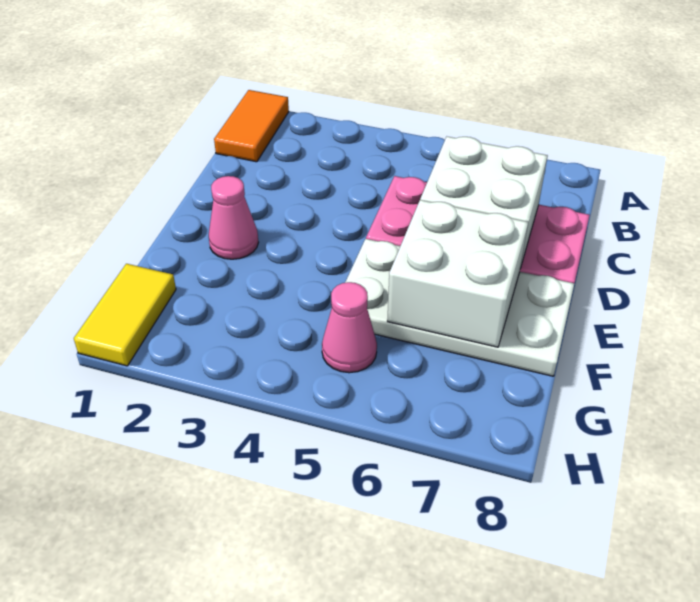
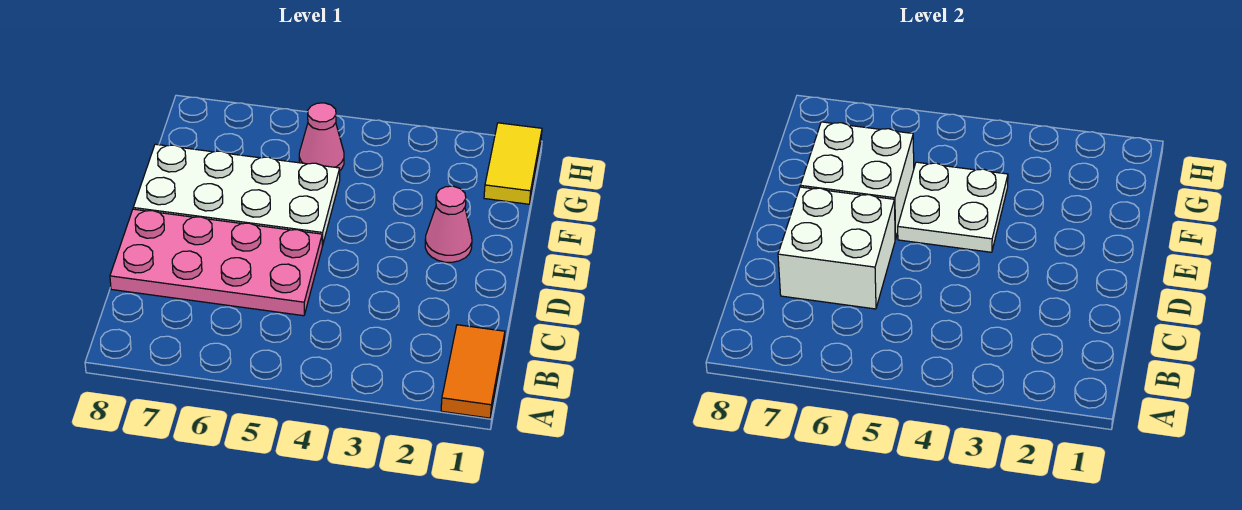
none -> white plate E4:F5 level 2

